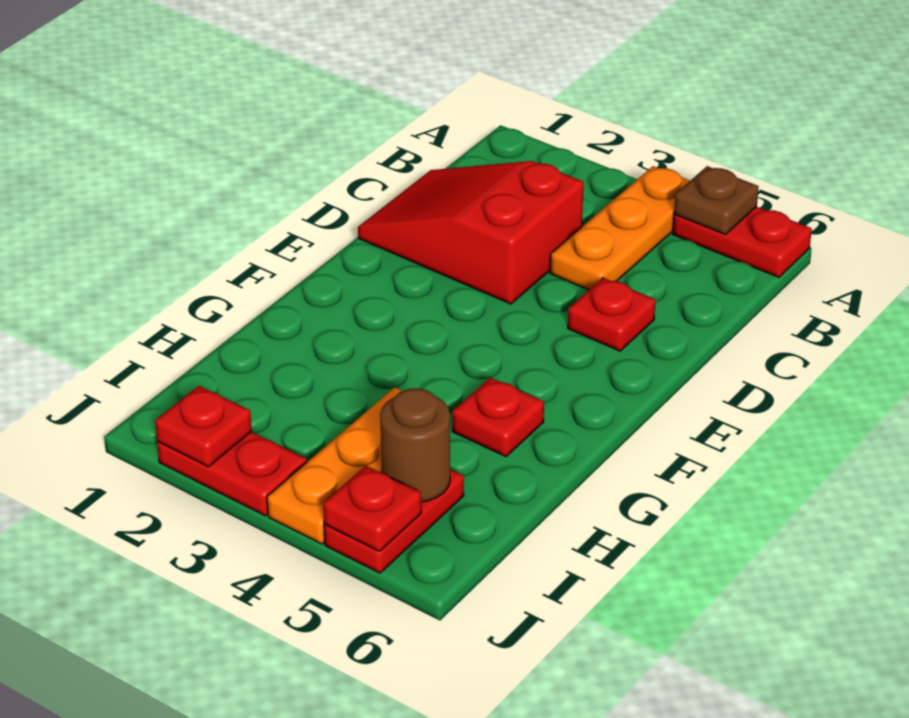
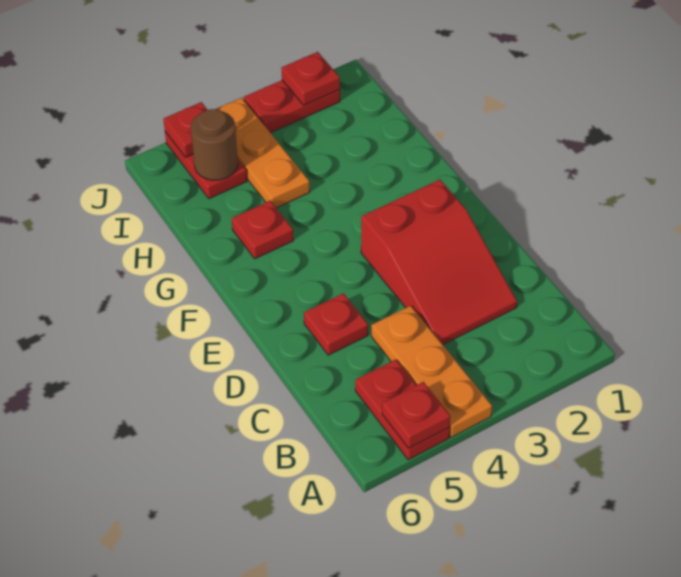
red plate A5:A6 level 1 -> red plate A5:B5 level 1
brown plate A5 level 2 -> red plate A5 level 2
red slope C1:D3 level 1 top 3 -> red slope C2:E3 level 1 top E

